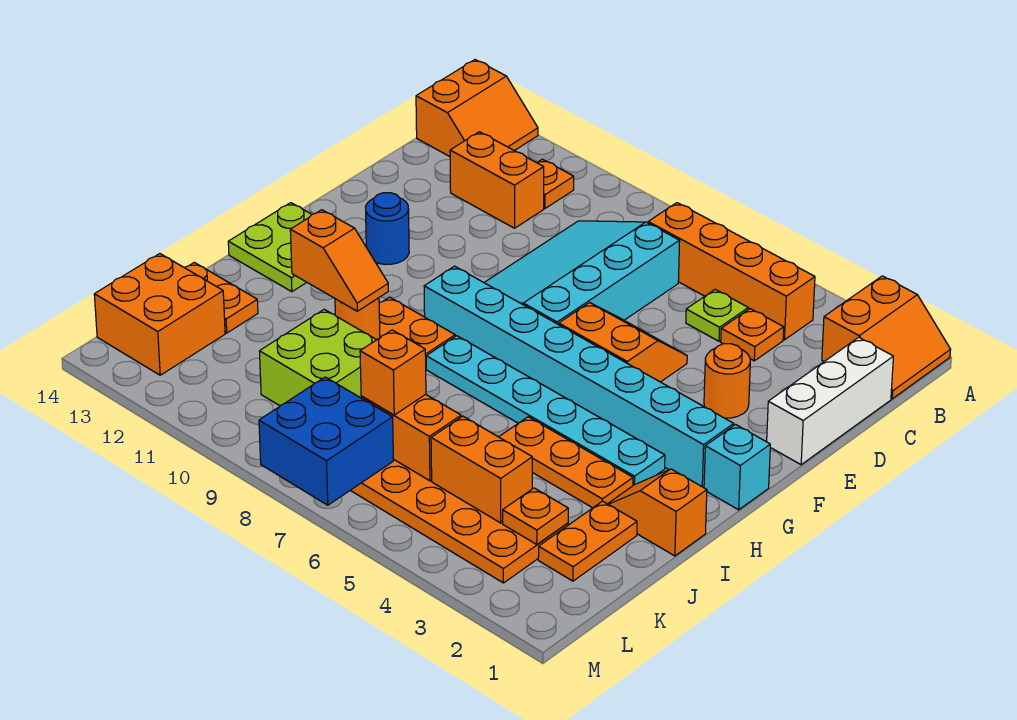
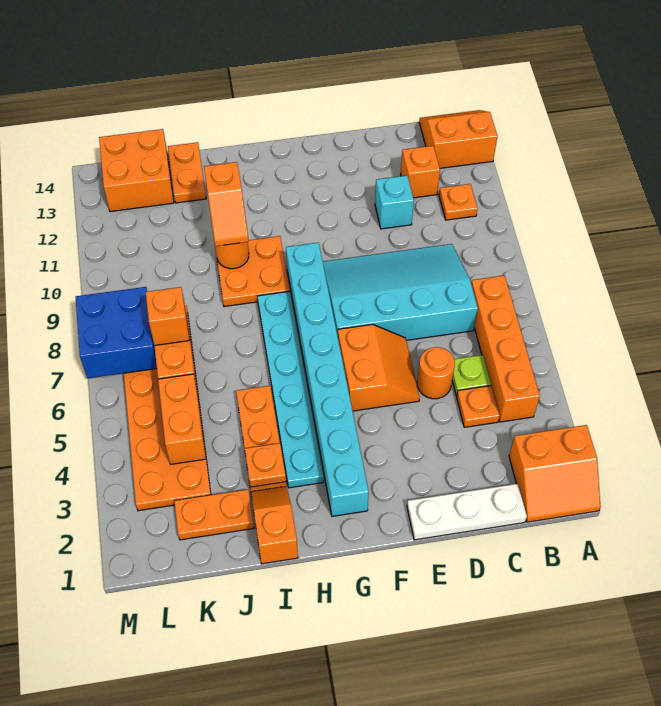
orange slope A13:B14 level 1 top 14 -> orange slope A13:B14 level 1 top 13
white brick C1:E1 level 1 -> white plate C1:E1 level 1
orange brick C11:C12 level 1 -> orange brick C12 level 1
orange round brick E3 level 1 -> orange round brick D5 level 1
blue round brick F12 level 1 -> none
cyan brick G1 level 1 -> cyan brick D11 level 1
lime plate G13:H14 level 1 -> none
lime brick J9:K10 level 1 -> none
orange plate K3 level 2 -> orange plate I3 level 2

